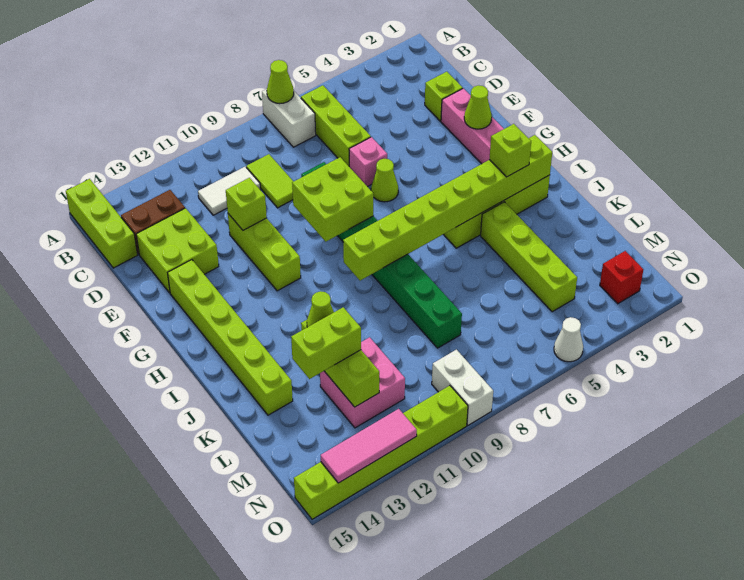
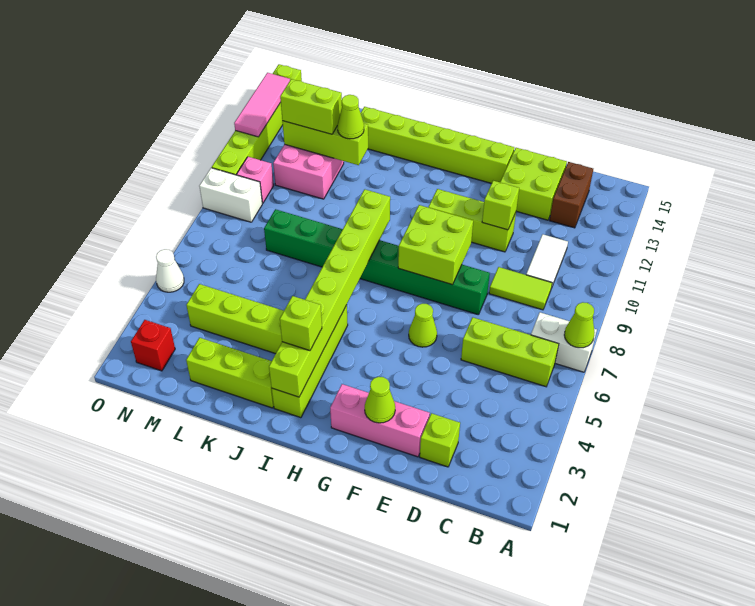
lime brick A15:C15 level 1 -> lime brick J2:L2 level 1
pink brick E6 level 1 -> pink brick N10 level 1
lime brick L12:L13 level 3 -> lime brick L12:M12 level 3

